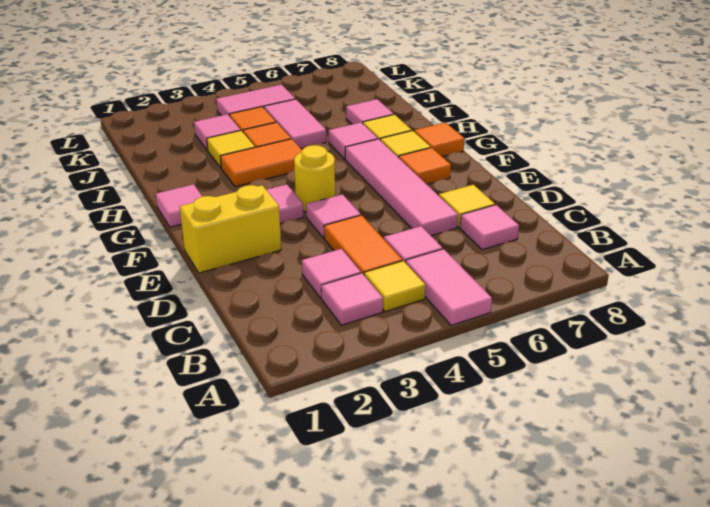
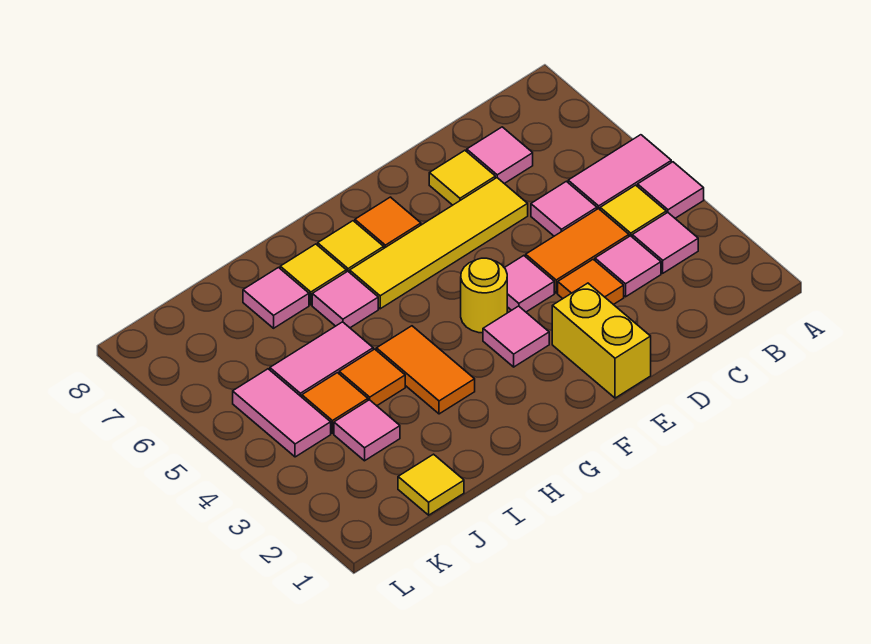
pink tile D6:G6 level 1 -> yellow tile D6:G6 level 1
pink tile G1 level 1 -> pink tile A4 level 1
orange tile G8 level 1 -> orange tile D3 level 1
yellow tile I3 level 1 -> yellow tile J1 level 1

